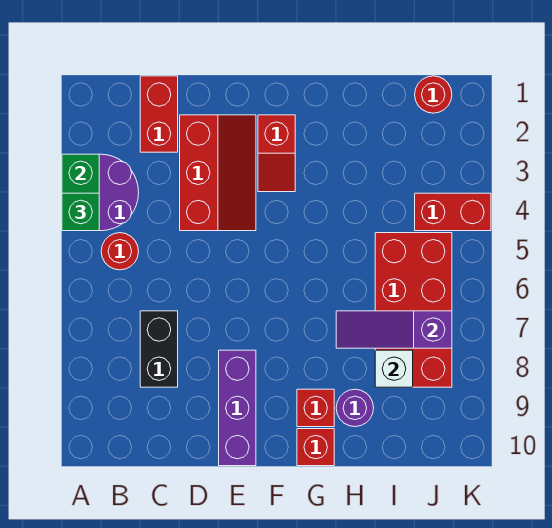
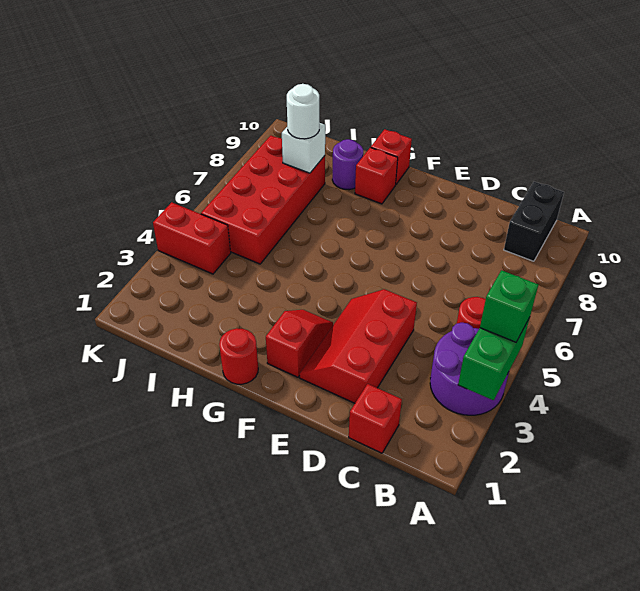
red brick C1:C2 level 1 -> red brick C1 level 1
black brick C7:C8 level 1 -> black brick B9:B10 level 1
purple brick E8:E10 level 1 -> none
purple slope H7:J7 level 2 top J -> none
none -> white round brick I8 level 3
red round brick J1 level 1 -> red round brick G1 level 1

